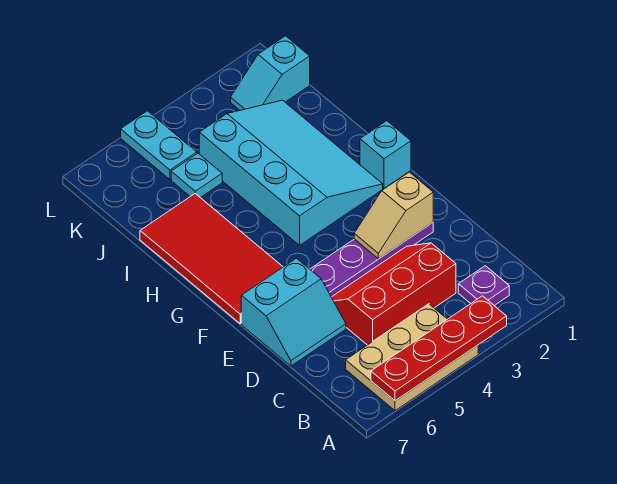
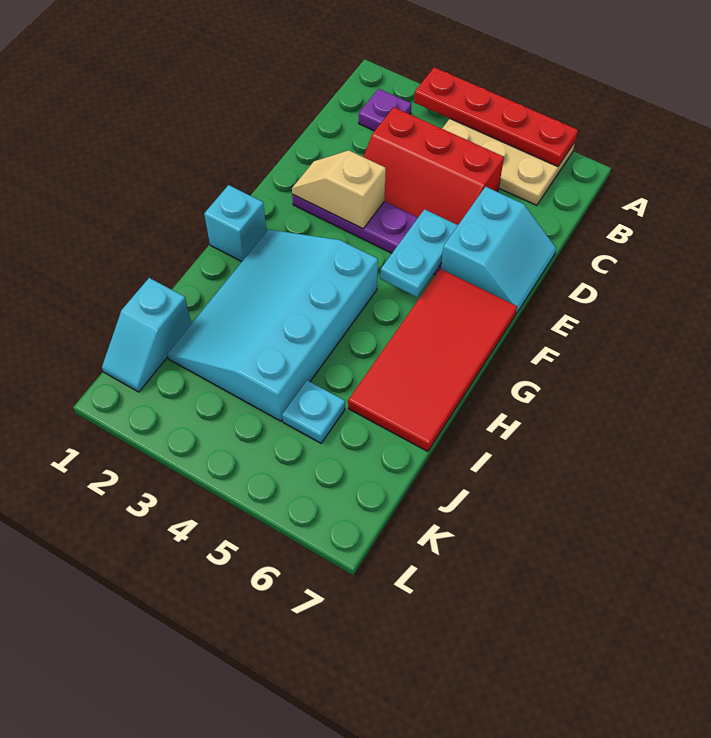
cyan slope D6:E7 level 1 top E -> cyan slope D6:E7 level 1 top 6
tan slope E2:E3 level 2 top 2 -> tan slope E2:E3 level 2 top 3
cyan slope K1:K2 level 1 top 1 -> cyan slope J1:K1 level 1 top J
cyan plate K5:L5 level 1 -> cyan plate E5:F5 level 2

